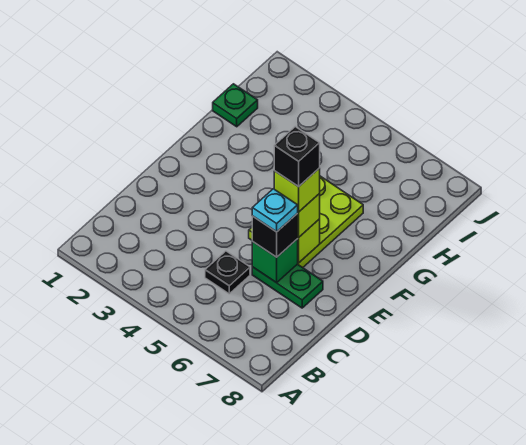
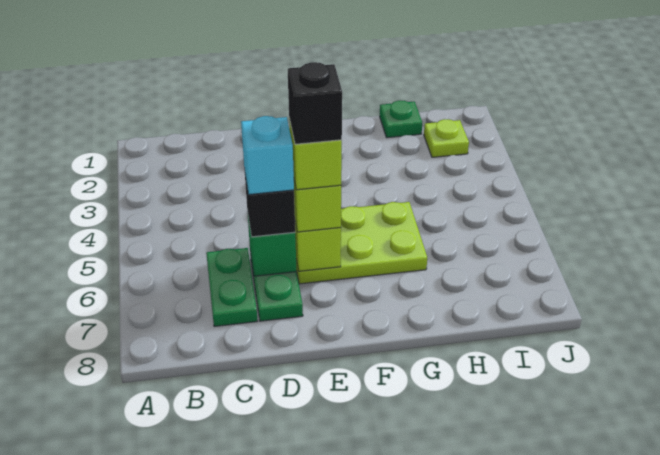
black plate C5 level 1 -> none
none -> green plate C6:C7 level 1
cyan plate D6 level 4 -> cyan brick D6 level 4
none -> lime plate I2 level 1

